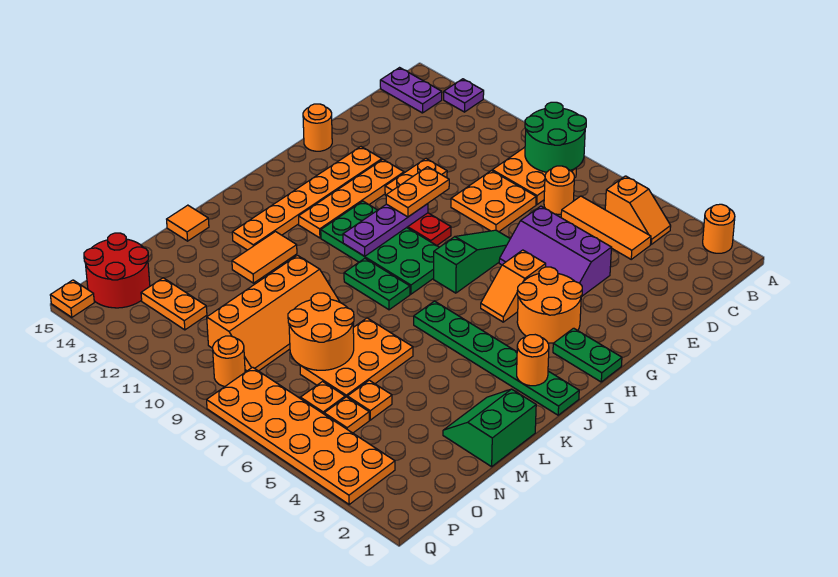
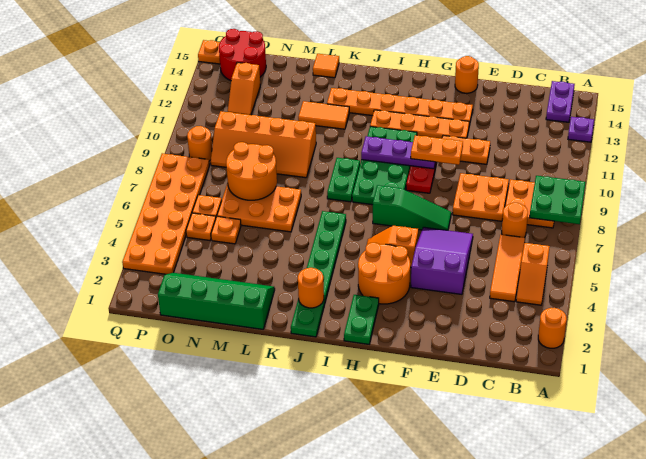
green round brick A8:B9 level 2 -> green plate A8:B9 level 2
purple slope E4:F6 level 1 top E -> purple slope E4:F6 level 1 top 4
green slope L1:M2 level 1 top 1 -> green slope L1:O2 level 1 top 1
orange plate O12:O13 level 1 -> orange slope O12:O13 level 1 top 13

